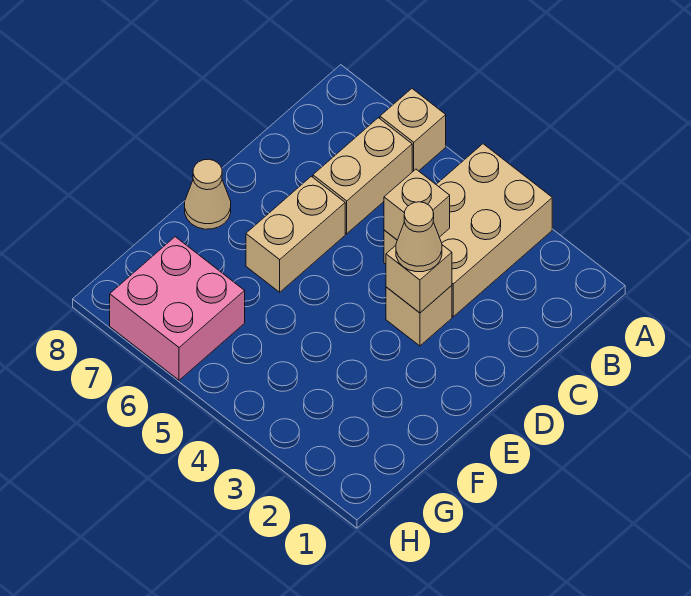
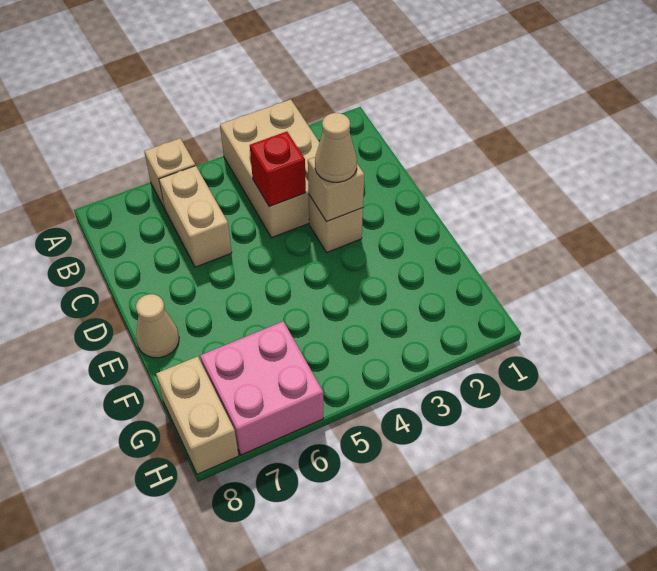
tan brick C4 level 2 -> red brick C4 level 2
tan brick D6:E6 level 1 -> tan brick G8:H8 level 1

